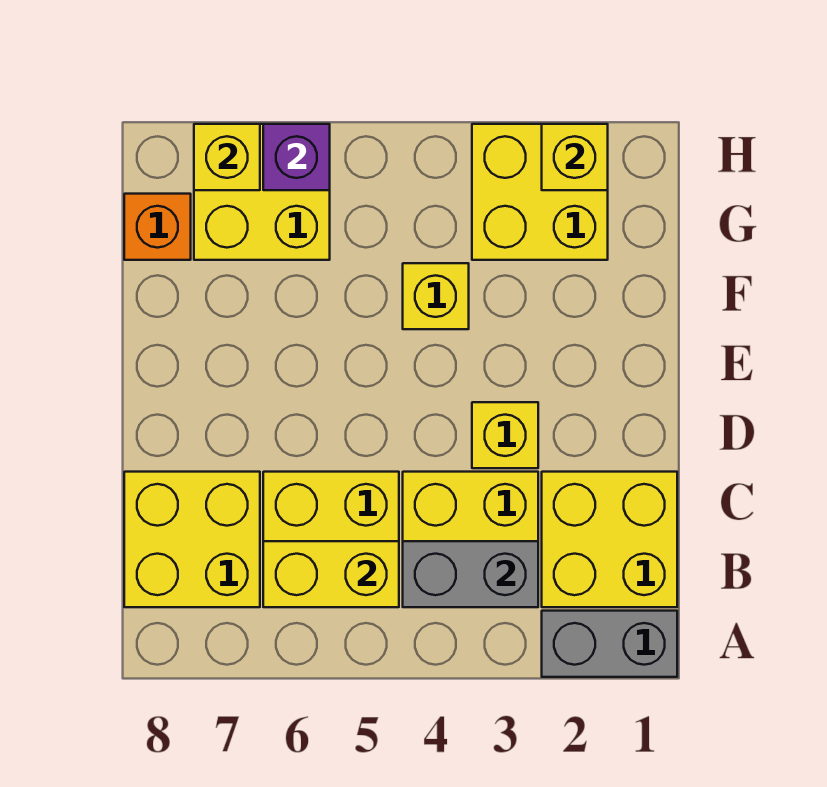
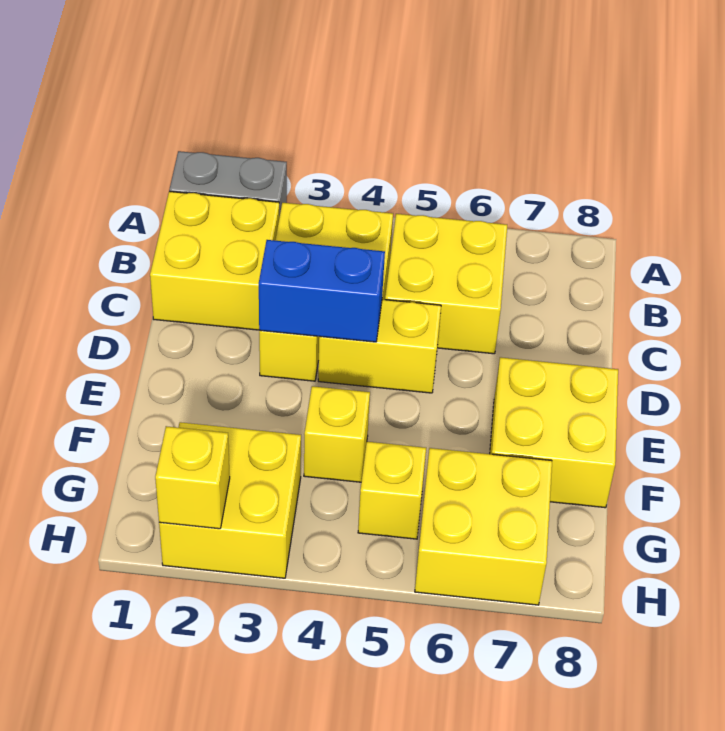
grey brick B3:B4 level 2 -> none
yellow brick B5:B6 level 2 -> yellow brick D4:D5 level 1
yellow brick B7:C8 level 1 -> yellow brick E7:F8 level 1
none -> blue brick D3:D4 level 2
orange brick G8 level 1 -> none
purple brick H6 level 2 -> none
yellow brick H7 level 2 -> yellow brick G5 level 1

